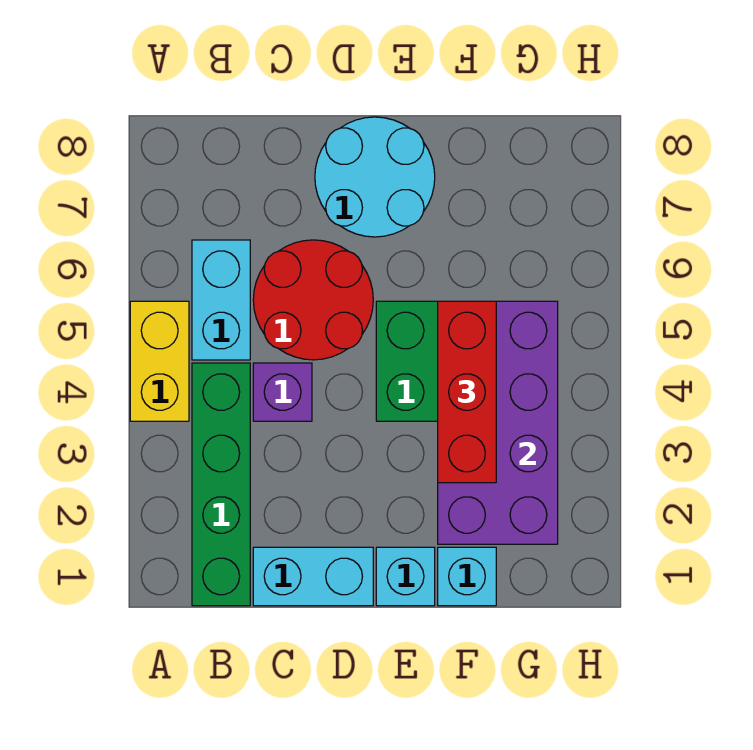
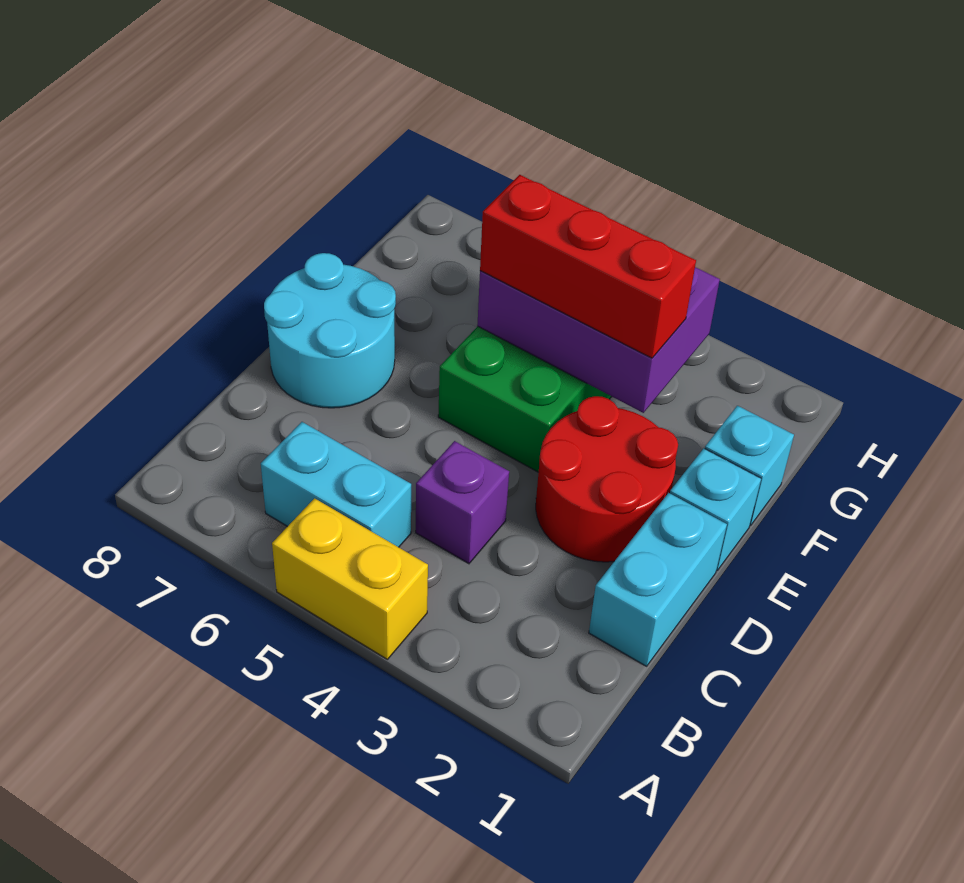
green brick B1:B4 level 1 -> none
red round brick C5:D6 level 1 -> red round brick D2:E3 level 1
purple brick F2:G5 level 2 -> purple brick F3:G5 level 2

